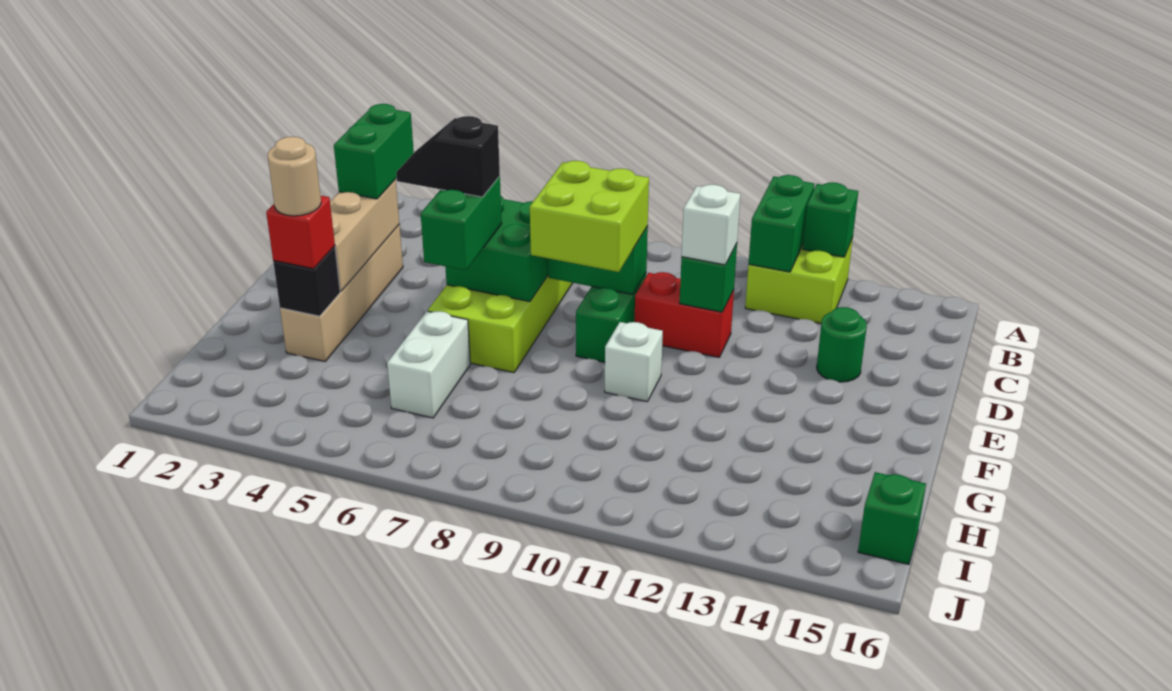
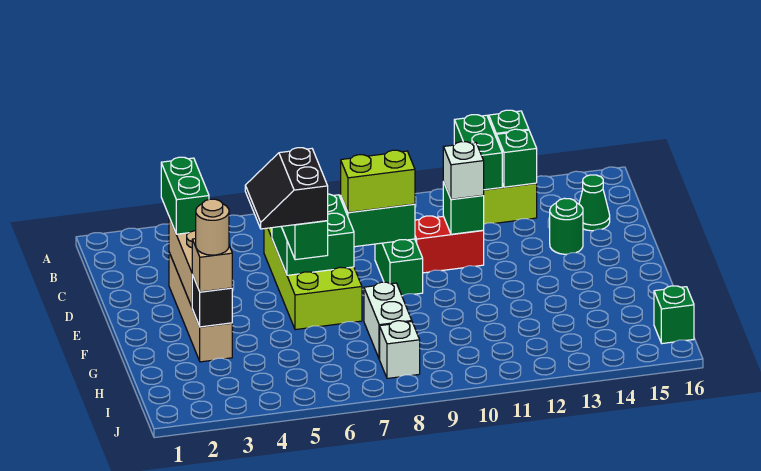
none -> green brick B13 level 2
none -> green cone C15 level 1
lime brick D8:E9 level 3 -> lime brick D8:D9 level 3
black slope E5:E6 level 4 top 6 -> black slope E5:F6 level 4 top 6
white brick F10 level 1 -> white brick I8 level 1
red brick G3 level 3 -> tan brick G3 level 3
white brick G6:H6 level 1 -> white brick G8:H8 level 1

